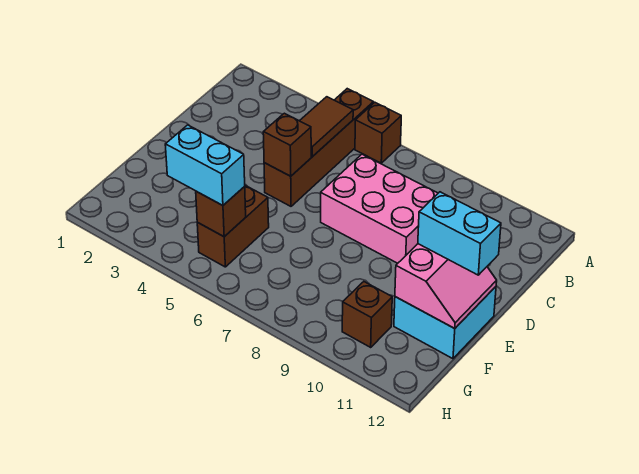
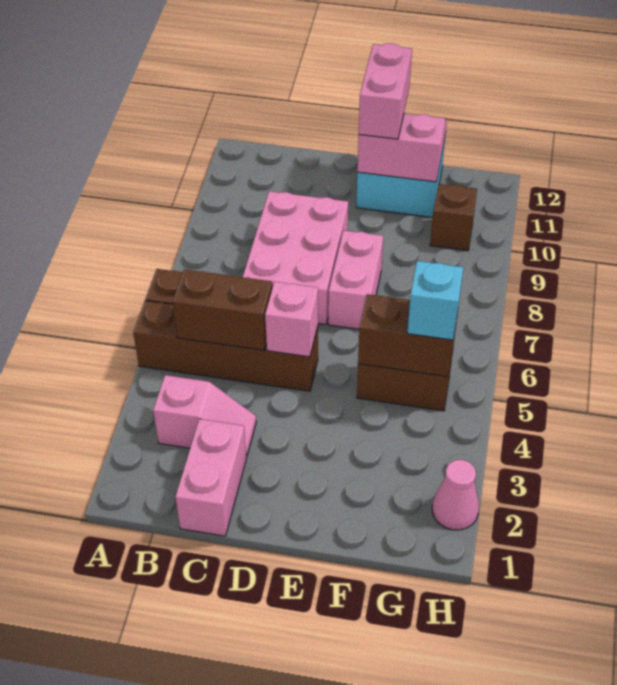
none -> pink slope B3:C3 level 1 top B
brown tile B5:C5 level 2 -> brown brick B5:C5 level 2
none -> pink brick C1:C2 level 1
brown brick D5 level 2 -> pink brick D5 level 2
none -> pink brick E7:E8 level 1
cyan brick E11:E12 level 3 -> pink brick E11:E12 level 3
cyan brick G4:G5 level 3 -> cyan brick G5 level 3
brown brick G5 level 2 -> brown brick F5:G5 level 2
none -> pink cone H2 level 1

